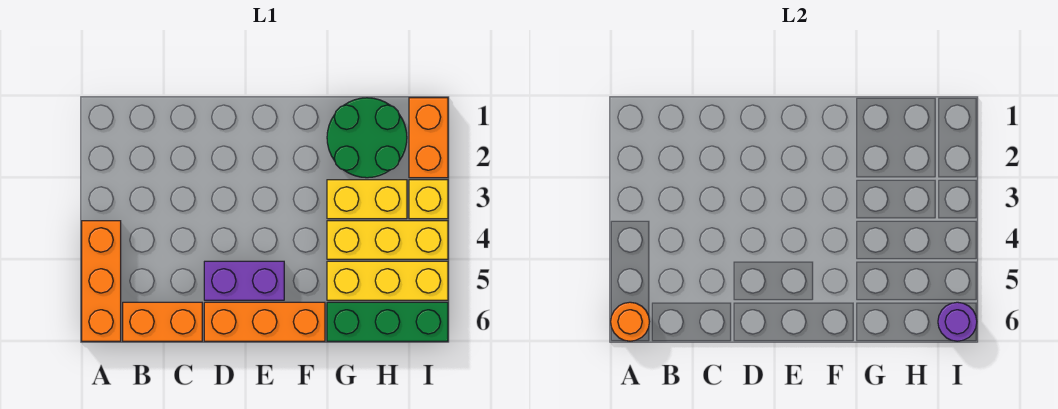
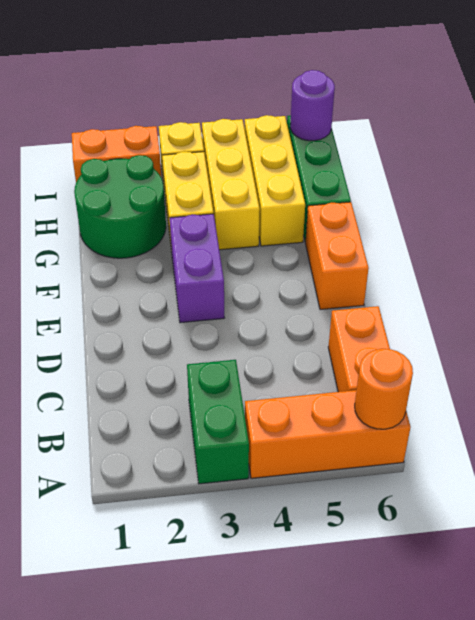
none -> green brick A3:B3 level 1
purple brick D5:E5 level 1 -> purple brick E3:F3 level 1
orange brick D6:F6 level 1 -> orange brick E6:F6 level 1

